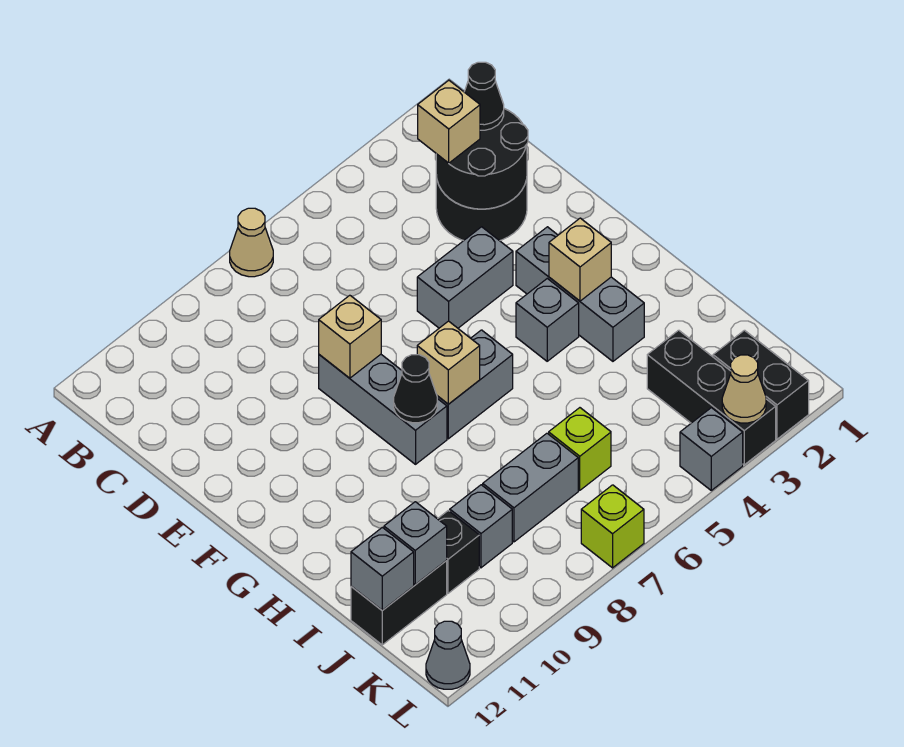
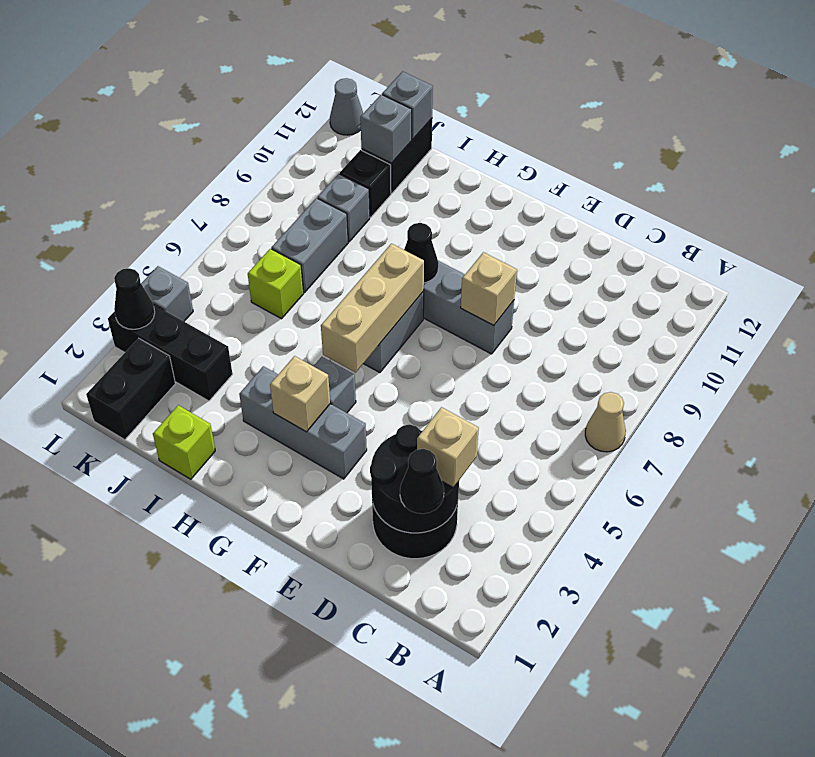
grey brick E4:E5 level 1 -> none
tan brick G7 level 2 -> tan brick G5:G7 level 2
black brick K2:L2 level 1 -> black brick K1:K2 level 1
tan cone L3 level 2 -> black cone L3 level 2
lime brick L7 level 1 -> lime brick I1 level 1

